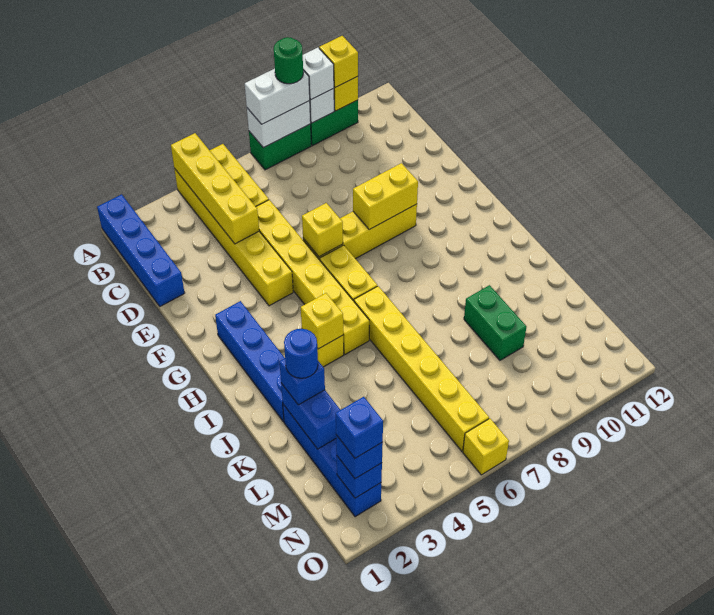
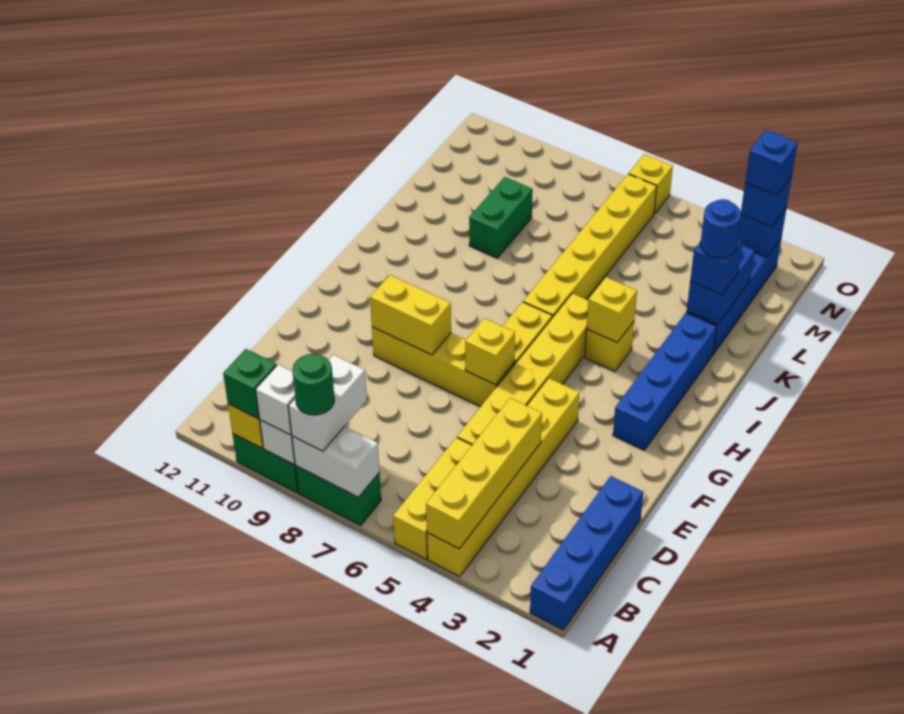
white brick A7:A8 level 3 -> white brick A8:B8 level 3
yellow brick A10 level 3 -> green brick A10 level 3

